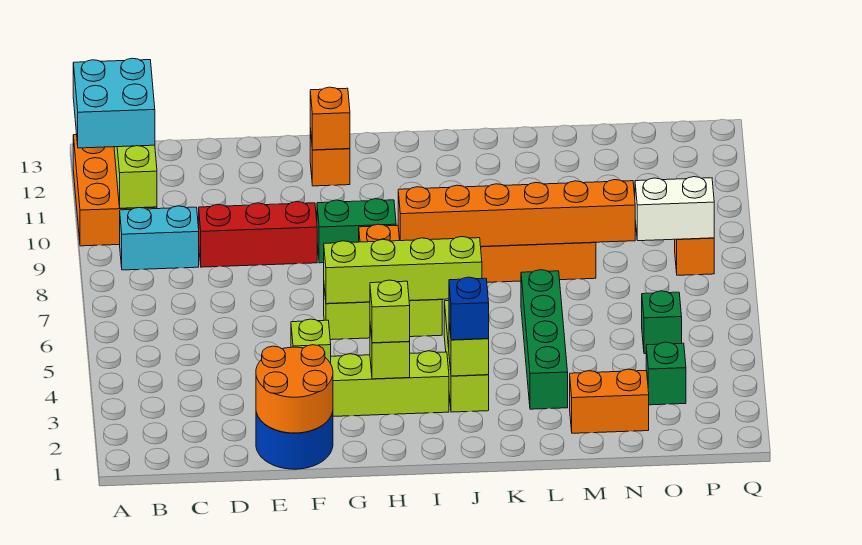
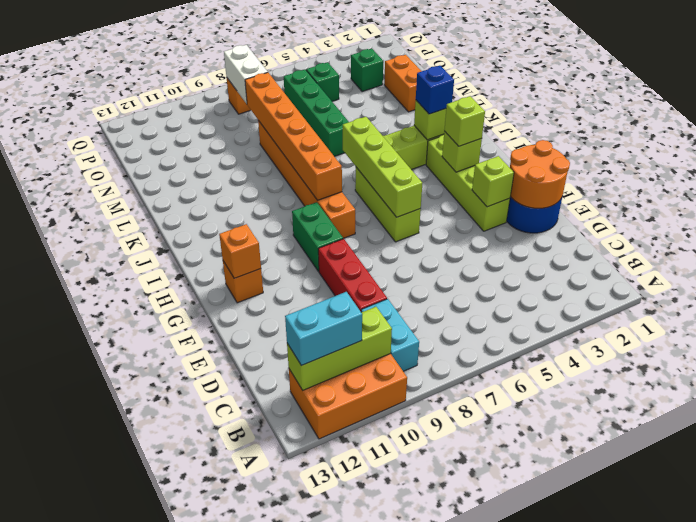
cyan brick A11:B12 level 3 -> cyan brick B11:B12 level 3
green brick L3:L6 level 1 -> green brick L6:O6 level 1

